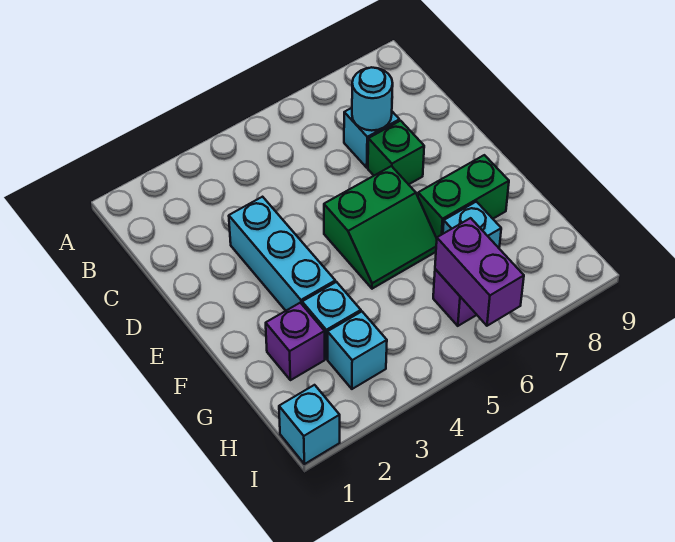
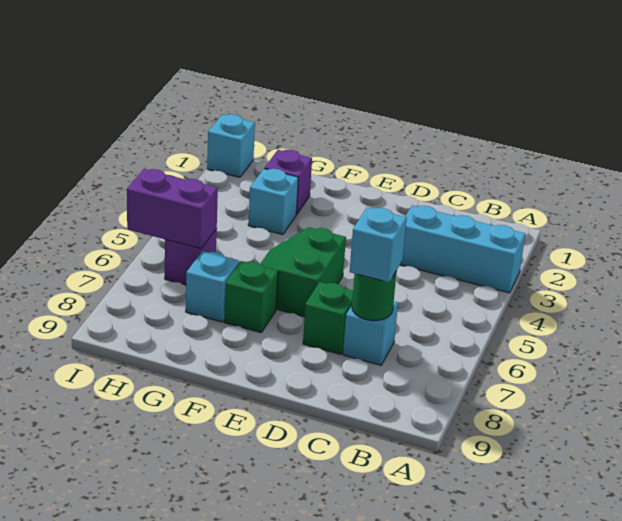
cyan round brick C7 level 2 -> green round brick C7 level 2
cyan brick D3:F3 level 1 -> cyan brick A3:C3 level 1
green brick F7:F8 level 1 -> green brick F7 level 1
cyan brick H3 level 1 -> cyan brick C7 level 3

